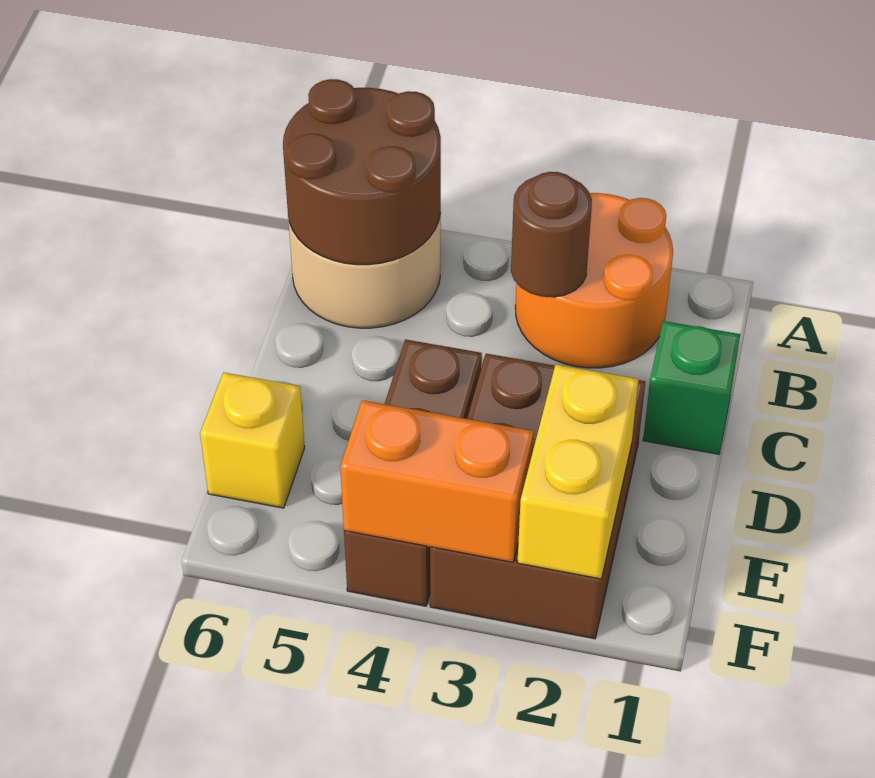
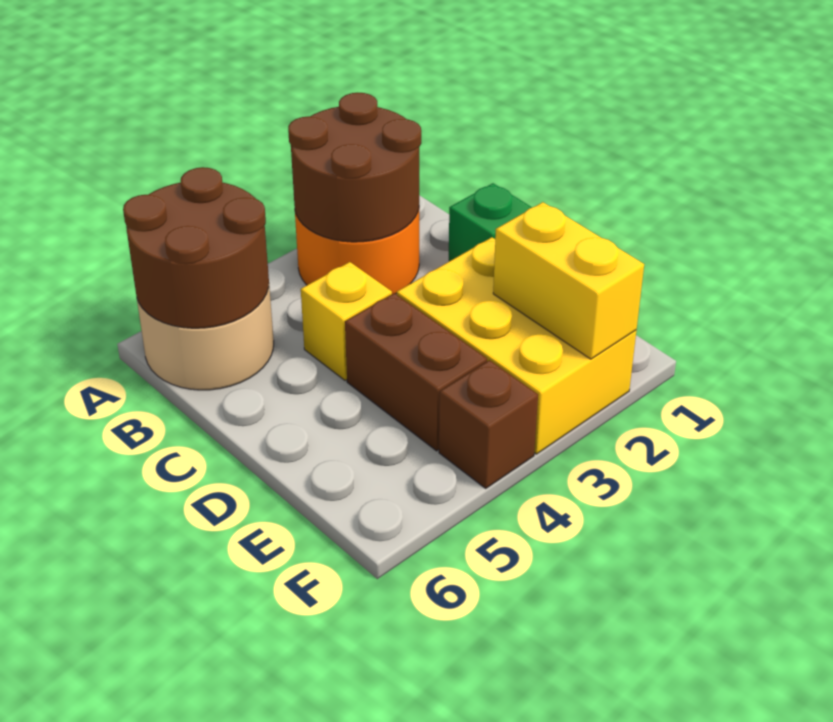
brown round brick B3 level 2 -> brown round brick A2:B3 level 2
brown brick D2:F3 level 1 -> yellow brick D2:F3 level 1
yellow brick E6 level 1 -> yellow brick C4 level 1
orange brick F3:F4 level 2 -> none

